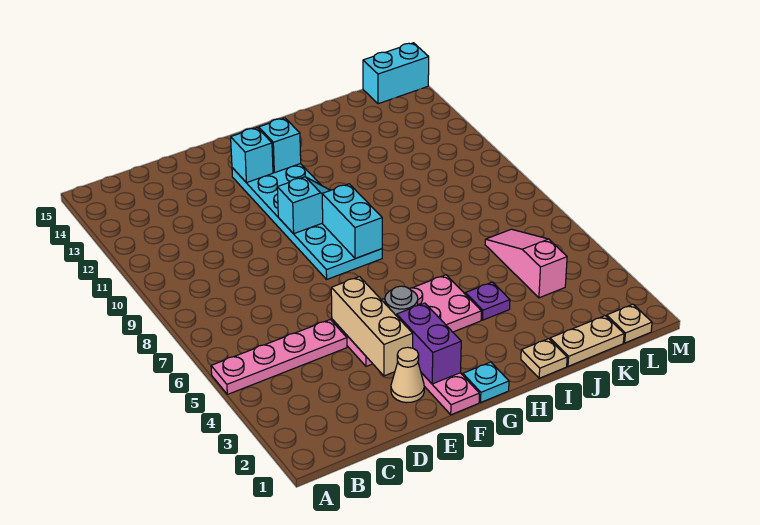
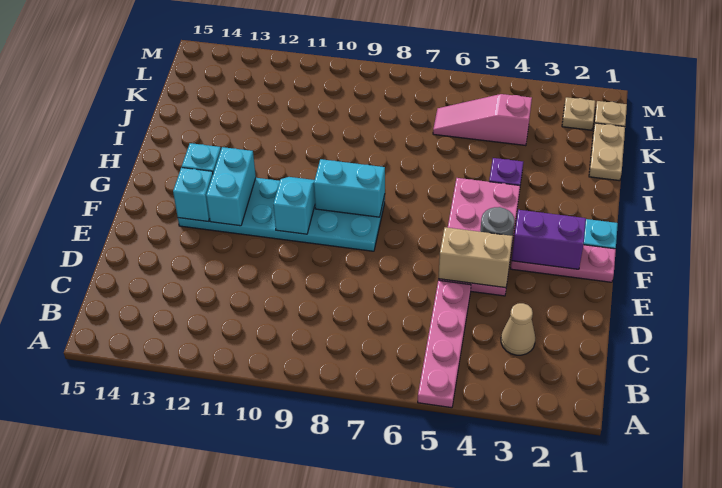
tan cone E2 level 1 -> tan cone C3 level 1
tan brick E3:E5 level 2 -> tan brick E4:E5 level 2
tan plate I1 level 1 -> tan plate L2 level 1
cyan brick L15:M15 level 1 -> cyan brick F12:G12 level 2

